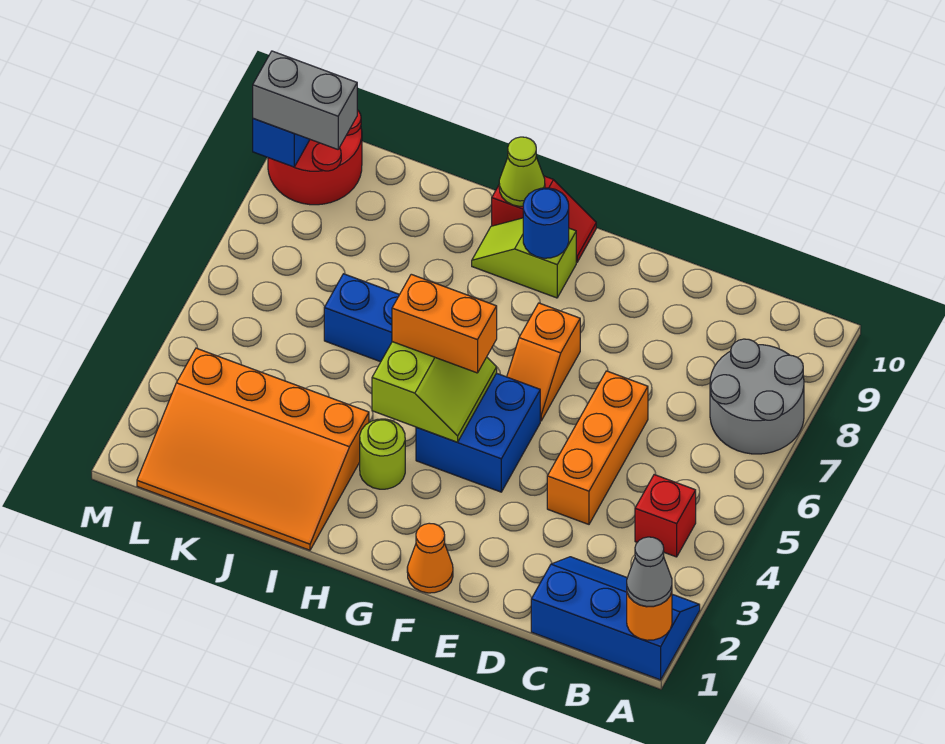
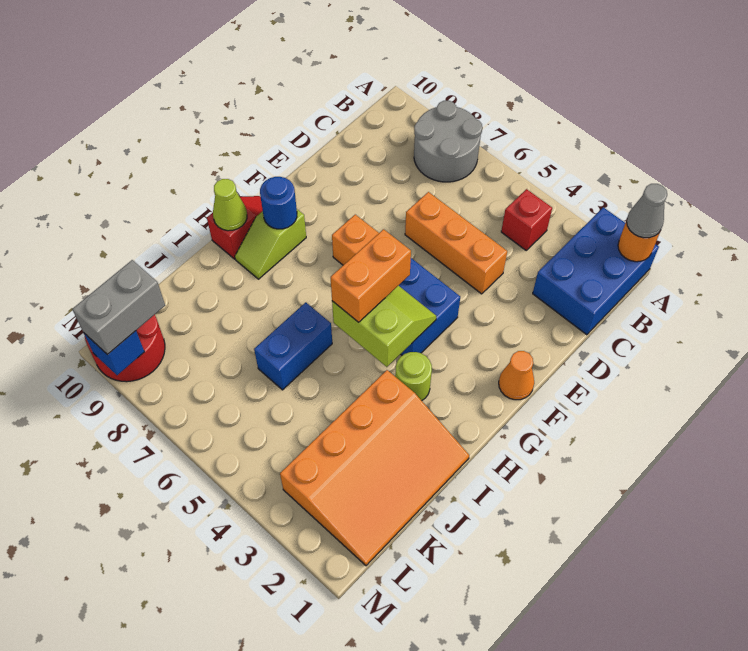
blue slope A1:C2 level 1 top 1 -> blue brick A1:C2 level 1

